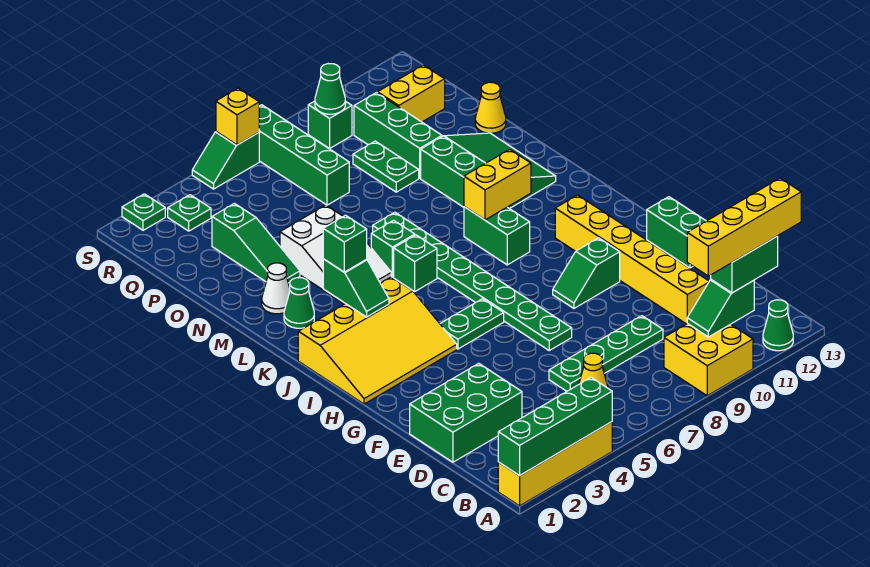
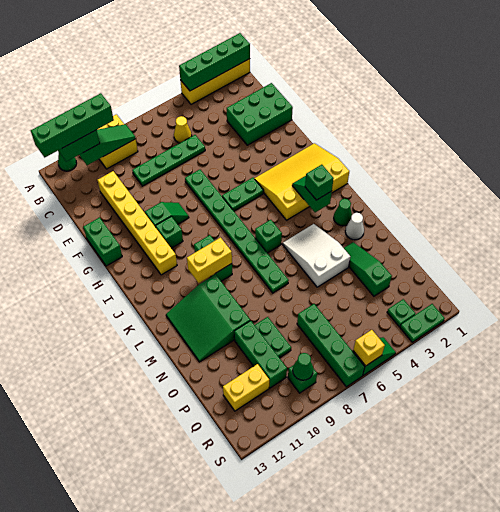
green slope B10:B11 level 2 top 11 -> green slope B9:B11 level 2 top 11
yellow brick B10:B13 level 4 -> green brick B10:B13 level 4
green brick L6 level 1 -> green brick H10 level 1
yellow cone O13 level 1 -> none
green plate S2 level 1 -> green plate S2:S3 level 1

